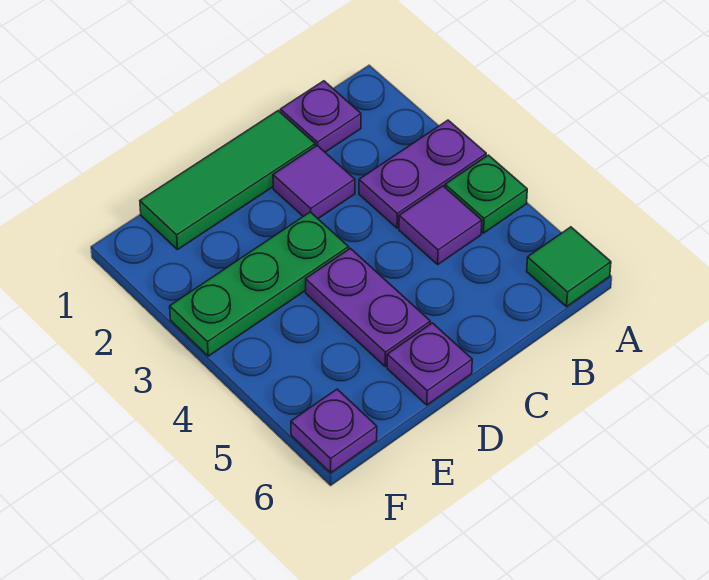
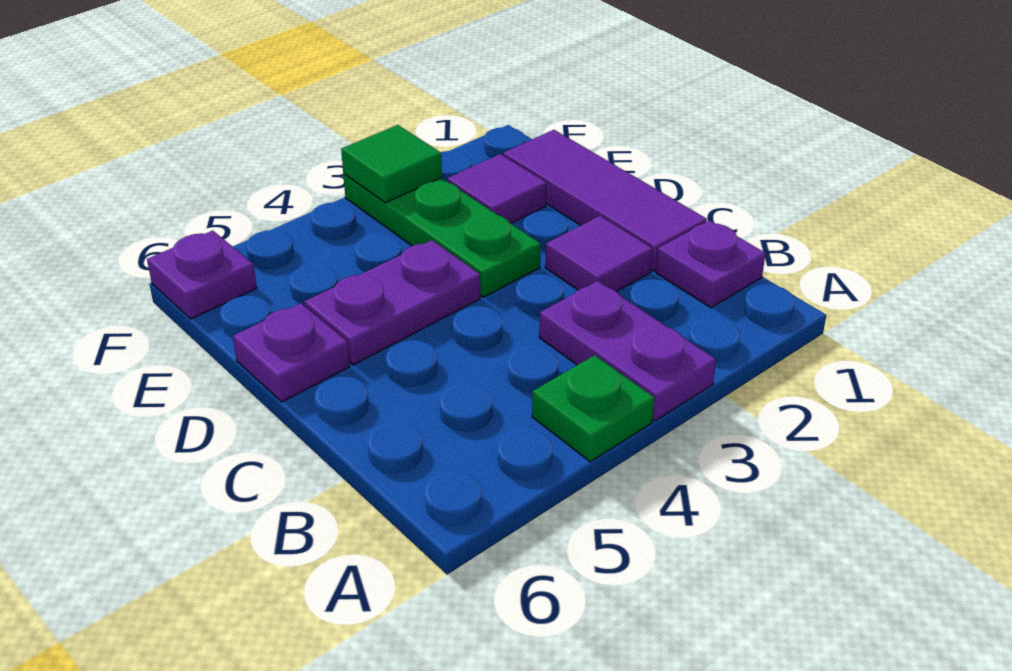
green tile A6 level 1 -> green tile F3 level 2
purple tile B4 level 1 -> purple tile E2 level 1
green tile C1:E1 level 1 -> purple tile C1:E1 level 1

